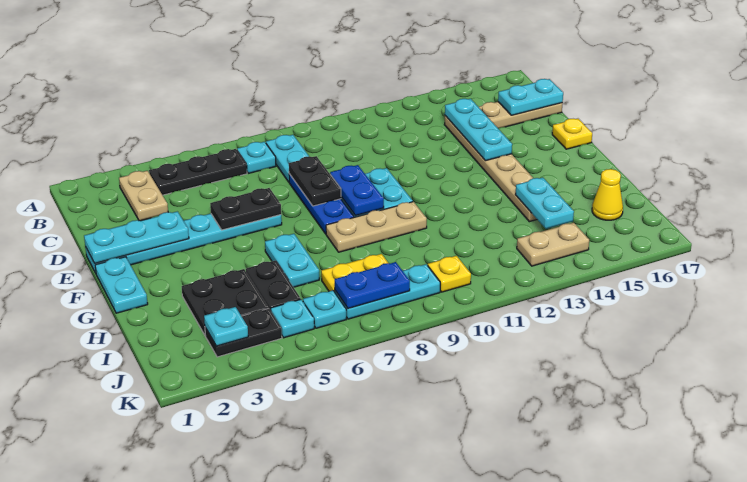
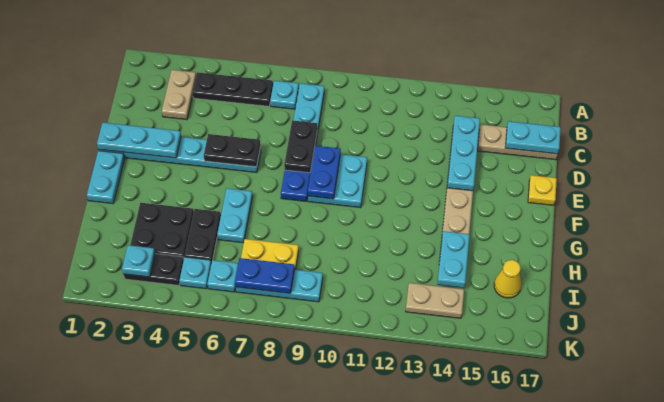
tan plate G8:G10 level 1 -> none
yellow plate J10 level 1 -> none

